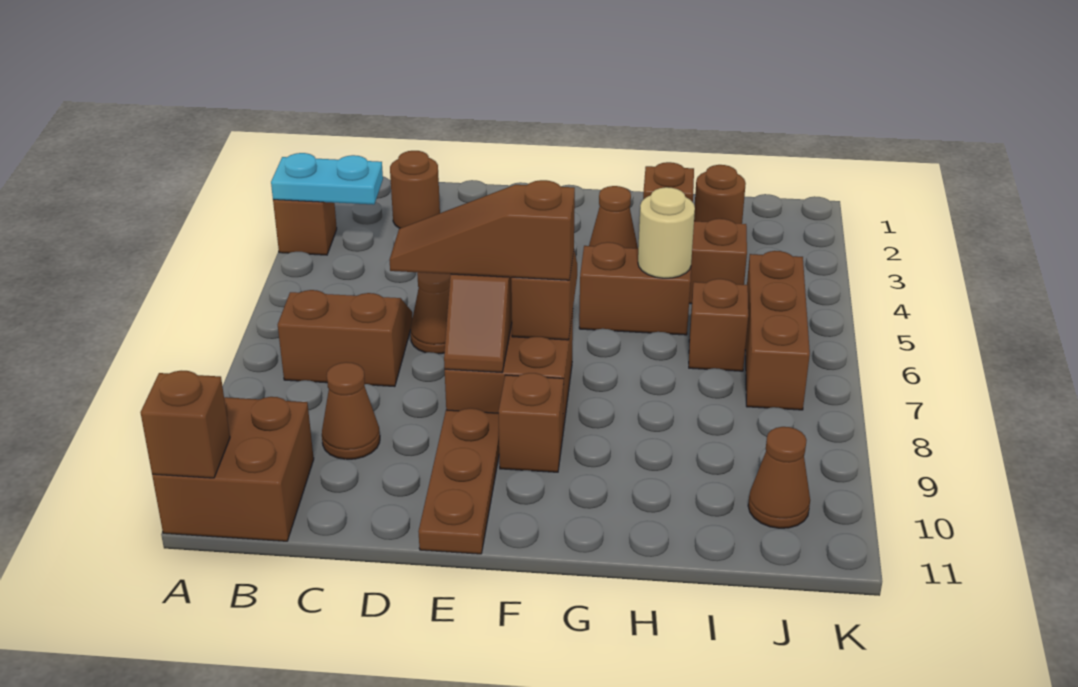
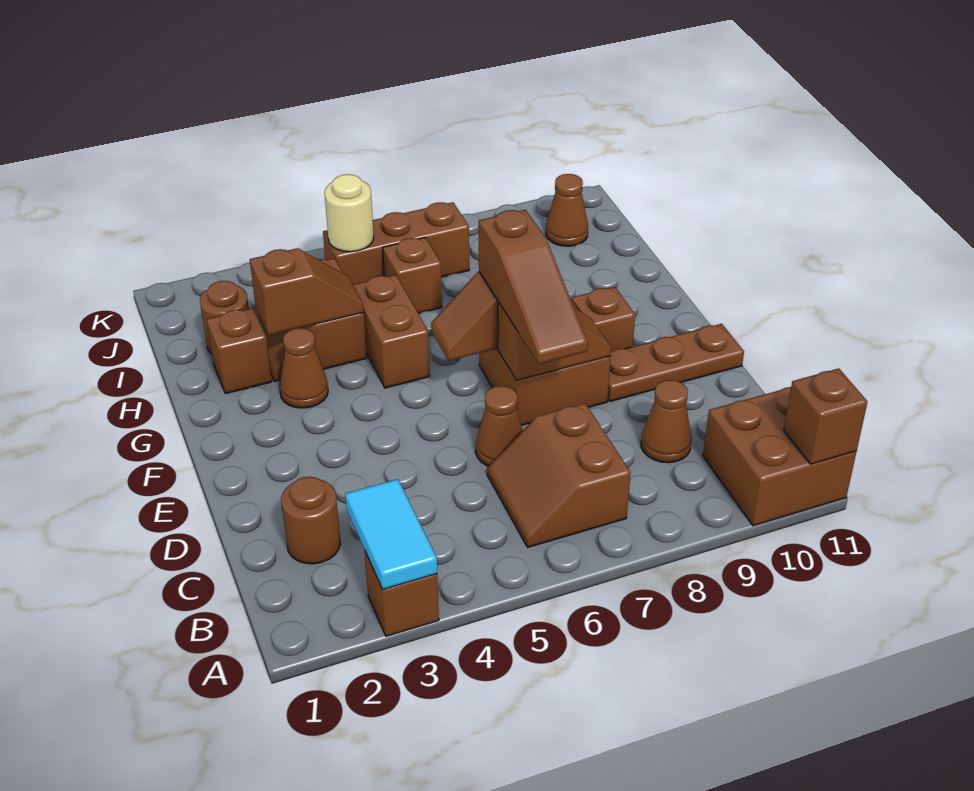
cyan plate A3:B3 level 2 -> cyan tile A3:B3 level 2
none -> brown slope H3:H4 level 2 top 3
tan round brick H5 level 2 -> tan round brick J5 level 2

